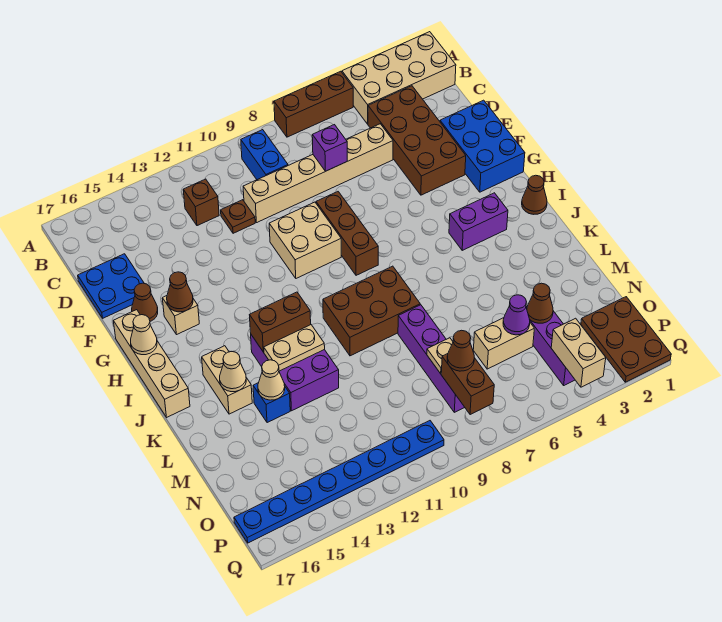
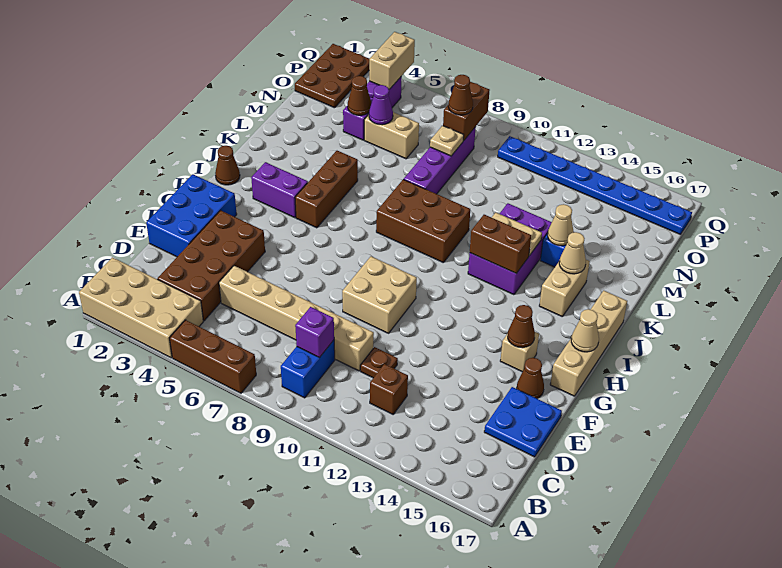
purple brick D7 level 2 -> purple brick C9 level 2
brown brick F8:H8 level 1 -> brown brick I5:K5 level 1

